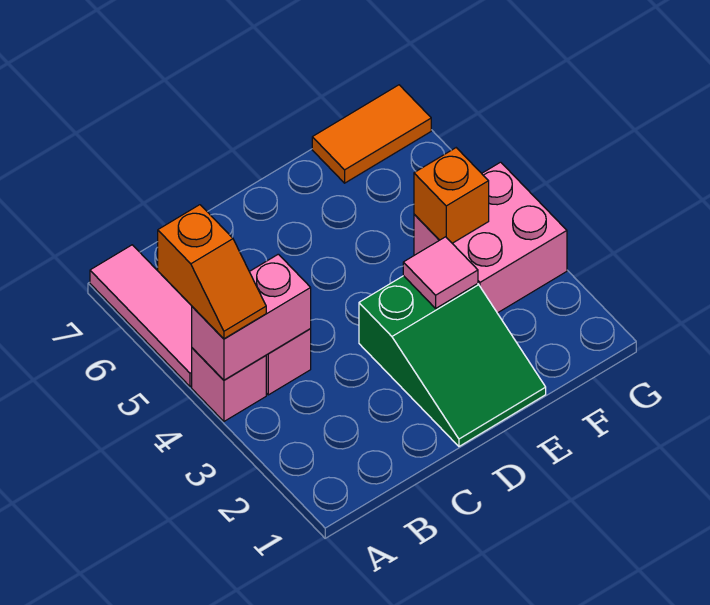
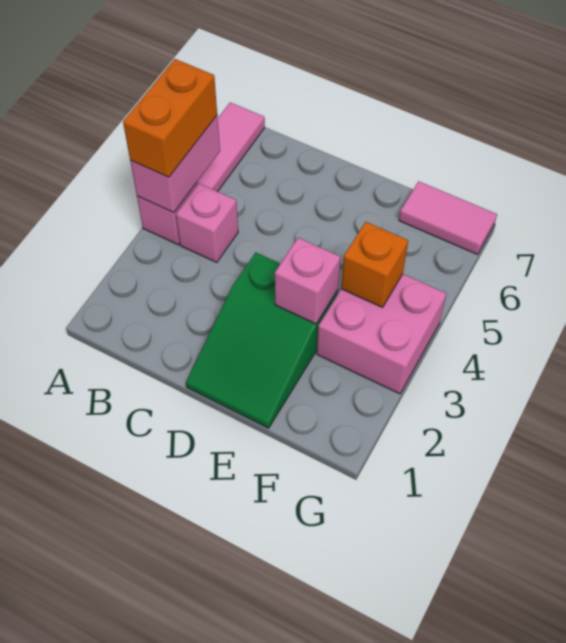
pink brick A4:B4 level 2 -> pink brick A4:A5 level 2
orange slope A4:A5 level 3 top 5 -> orange brick A4:A5 level 3
pink tile E3 level 2 -> pink brick E3 level 2
orange tile F7:G7 level 1 -> pink tile F7:G7 level 1

